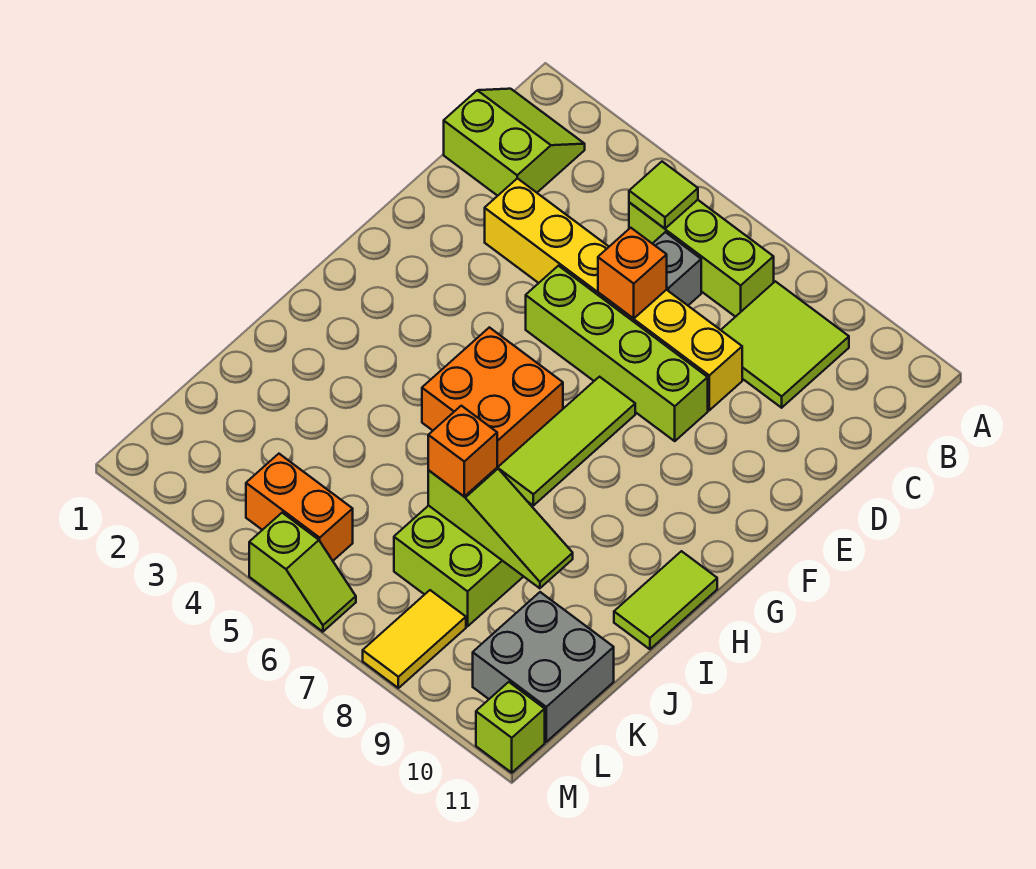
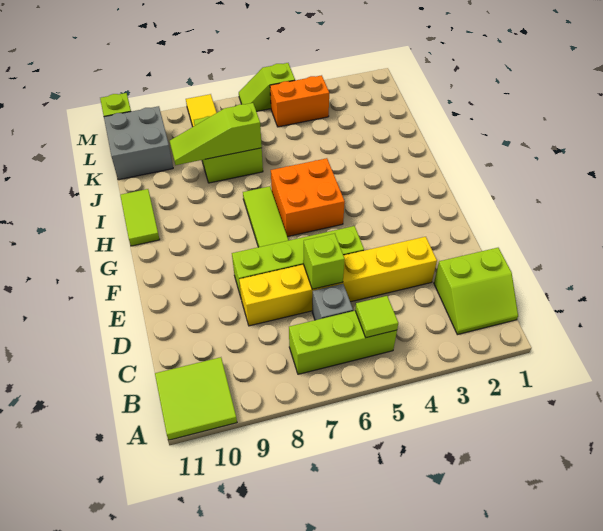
lime tile B8:C9 level 1 -> lime tile A10:B11 level 1
orange brick D6 level 2 -> lime brick D6 level 2
orange brick J7 level 3 -> none

